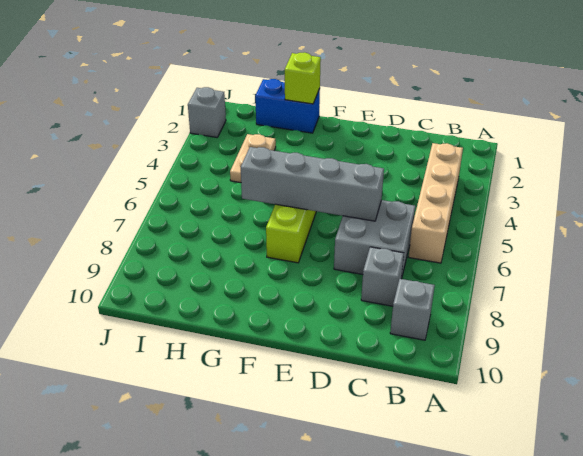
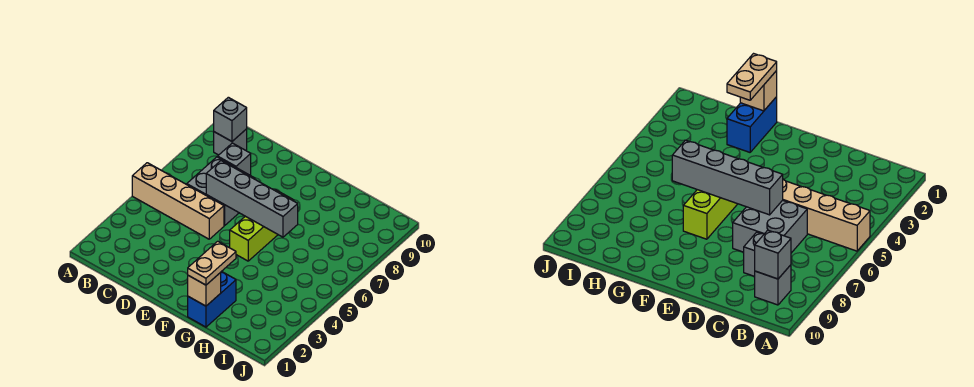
tan brick B3:B6 level 1 -> tan brick A5:D5 level 1
blue brick G1:H1 level 1 -> blue brick G1:G2 level 1
lime brick G1 level 2 -> tan brick G1 level 2
tan plate H3:H4 level 1 -> tan plate G1:G2 level 3
grey brick J2 level 1 -> grey brick B9 level 2

